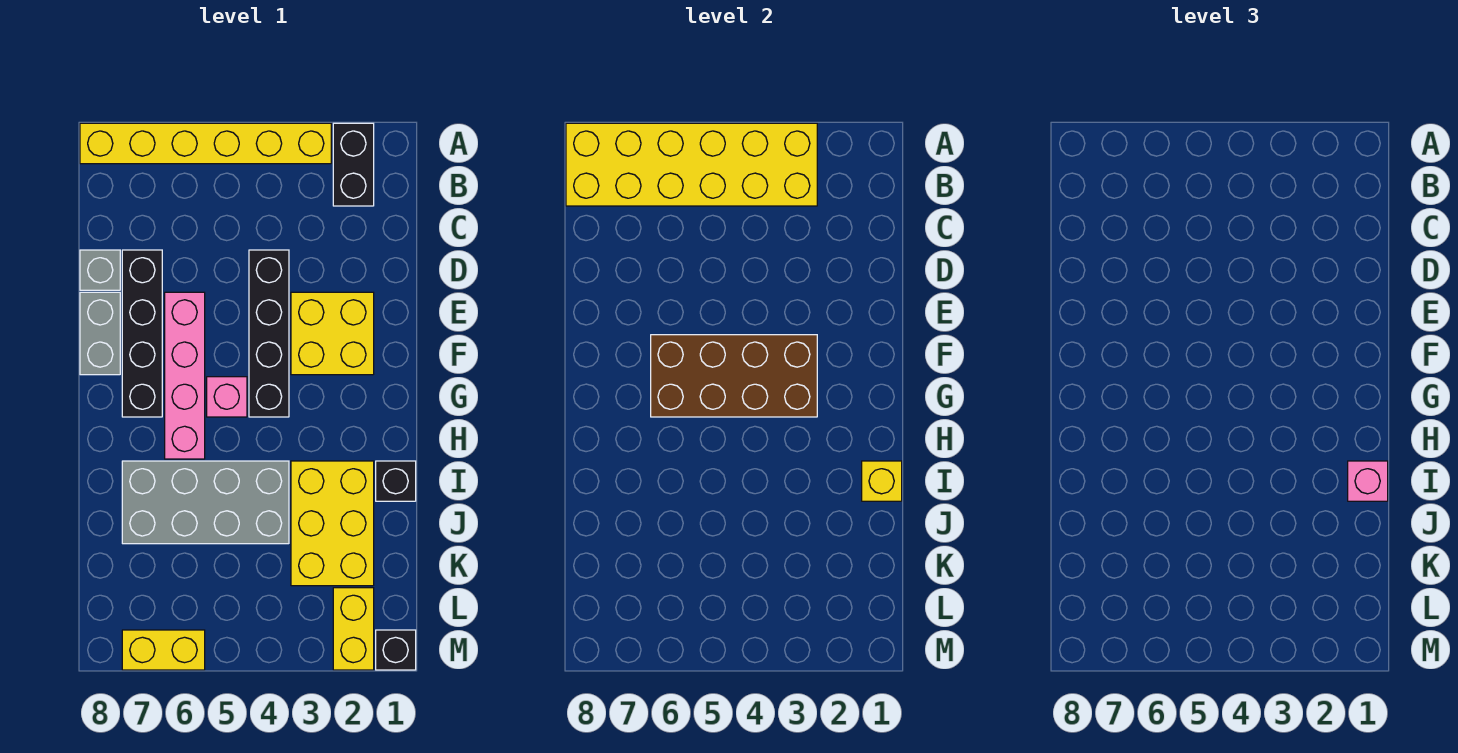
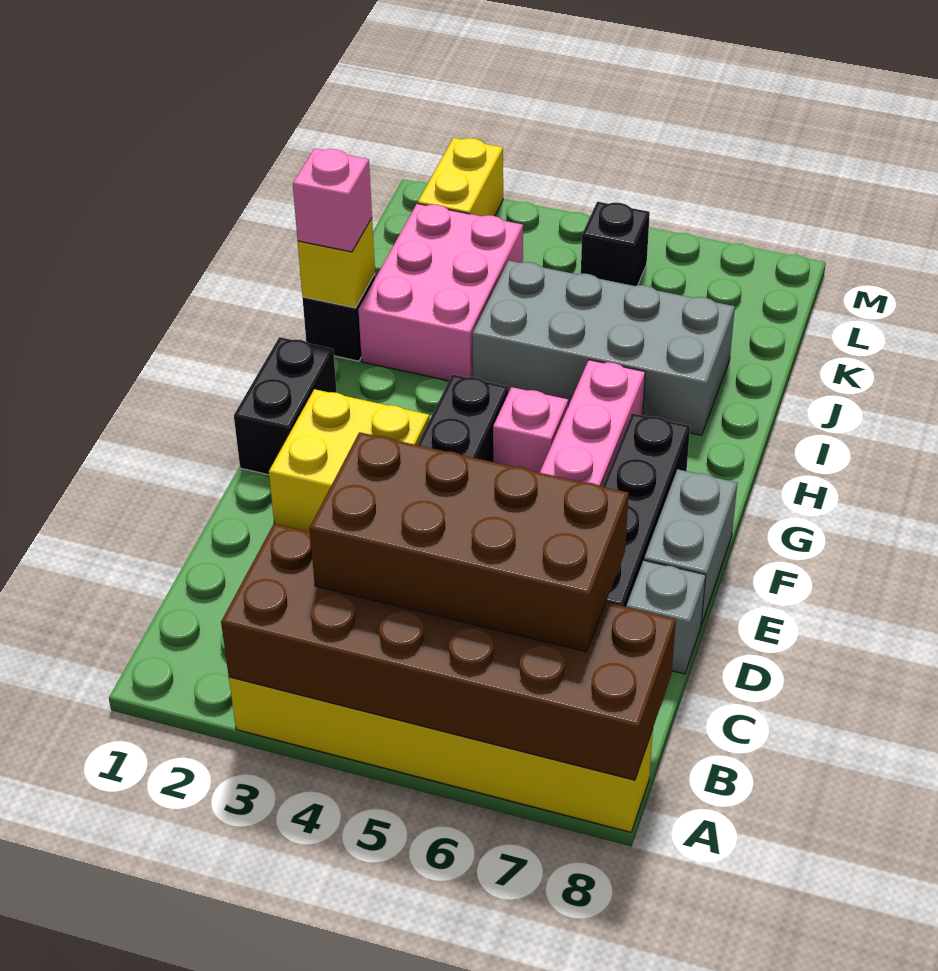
black brick A2:B2 level 1 -> black brick F1:G1 level 1
yellow brick A3:B8 level 2 -> brown brick A3:B8 level 2
brown brick F3:G6 level 2 -> brown brick B4:C7 level 3
yellow brick I2:K3 level 1 -> pink brick I2:K3 level 1
black brick M1 level 1 -> black brick L5 level 1
yellow brick M6:M7 level 1 -> none

